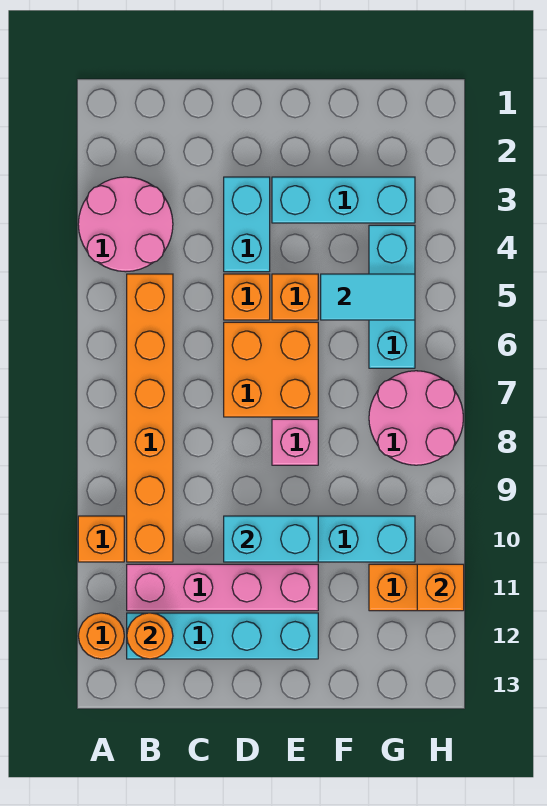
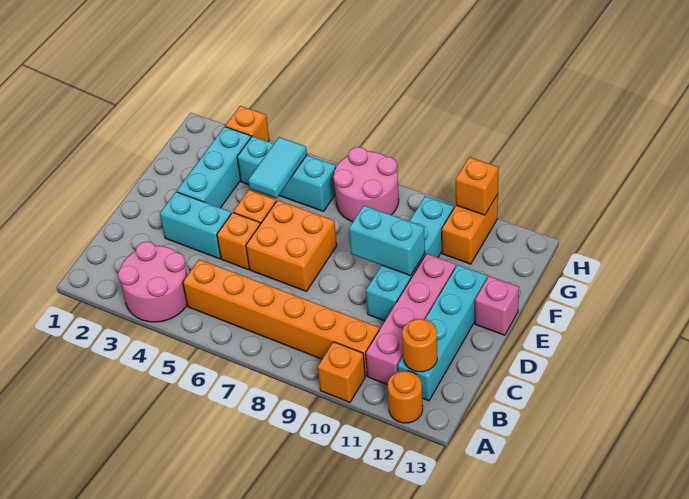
cyan brick D10:E10 level 2 -> cyan brick E9:E10 level 2
pink brick E8 level 1 -> pink brick E13 level 1
none -> orange brick H3 level 1

